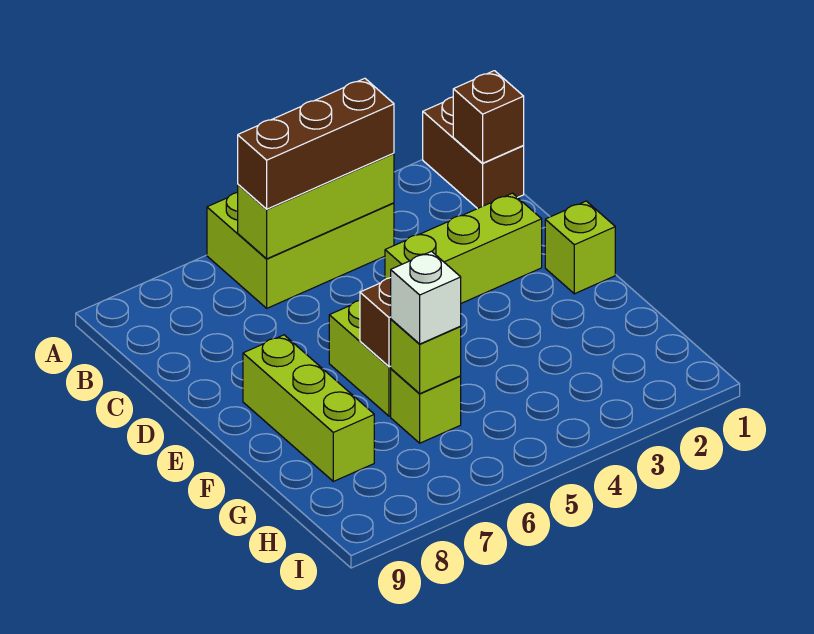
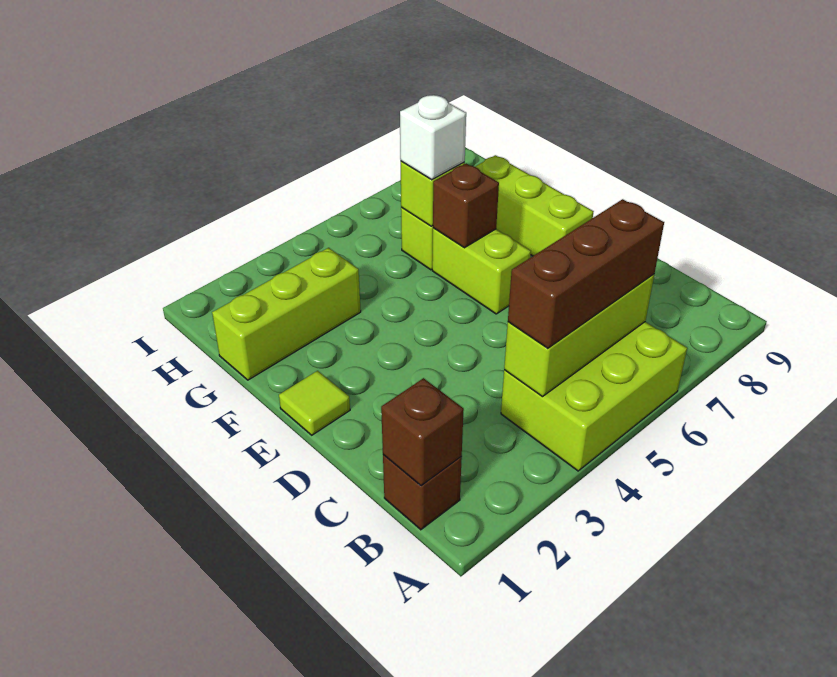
brown brick A1:B1 level 1 -> brown brick B1 level 1
lime brick D2:D4 level 1 -> lime brick G1:G3 level 1
lime brick E1 level 1 -> lime tile E1 level 1

